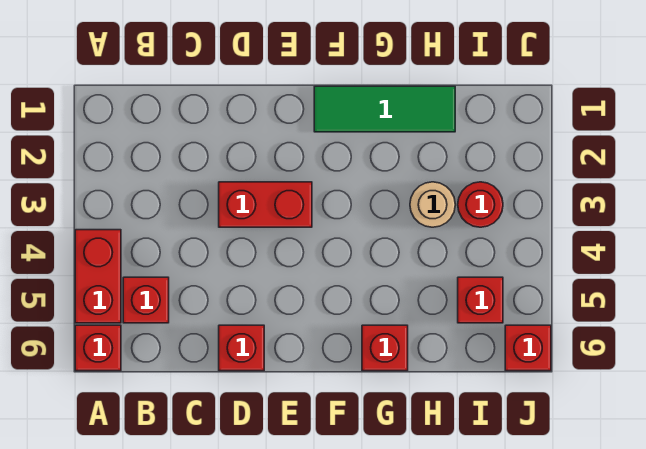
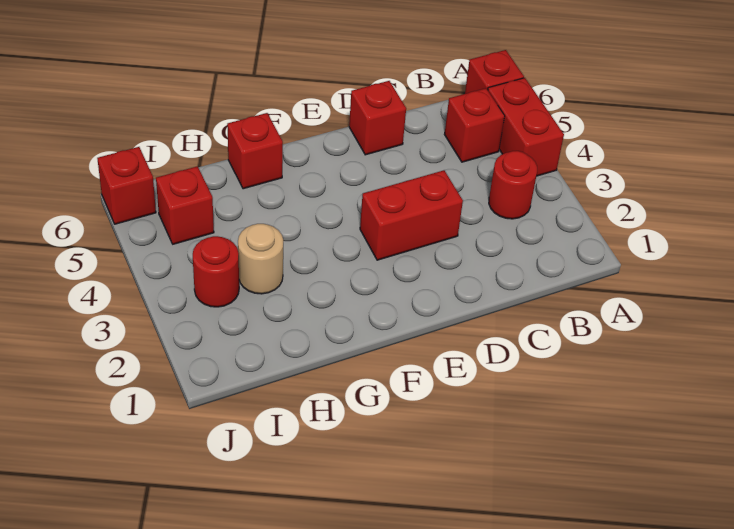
none -> red round brick B3 level 1
green tile F1:H1 level 1 -> none

